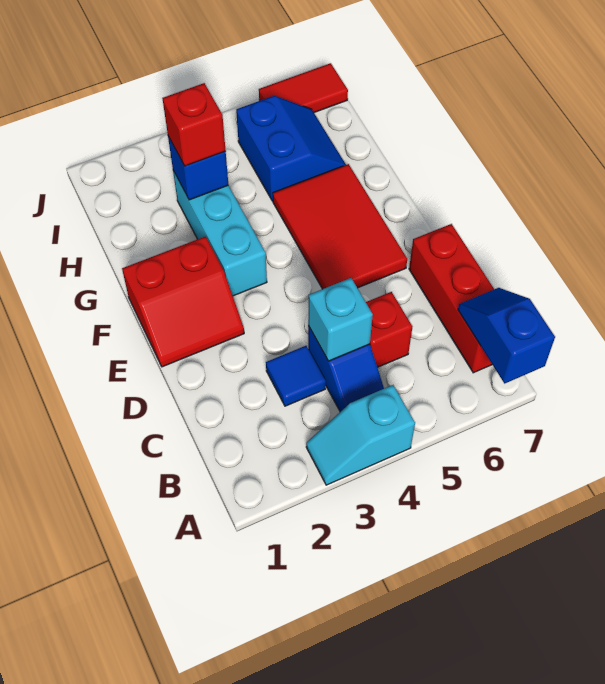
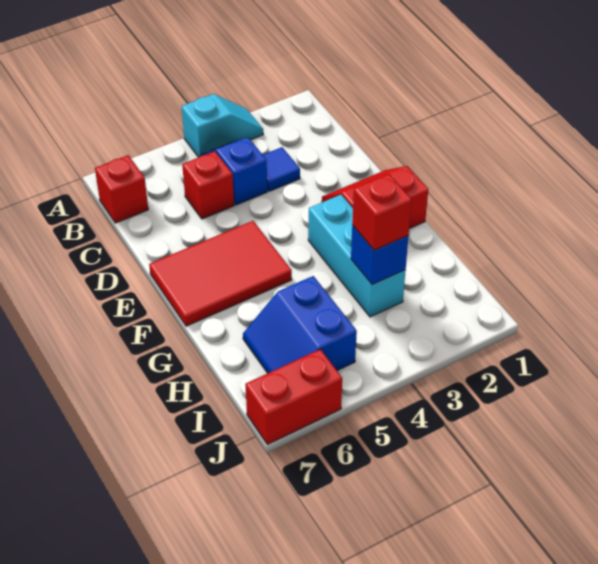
blue slope A7:B7 level 2 top A -> none
red brick B7:D7 level 1 -> red brick B7 level 1
cyan brick C4 level 2 -> none
red tile E5:G6 level 1 -> red tile E5:F7 level 1
red tile J6:J7 level 1 -> red brick J6:J7 level 1

